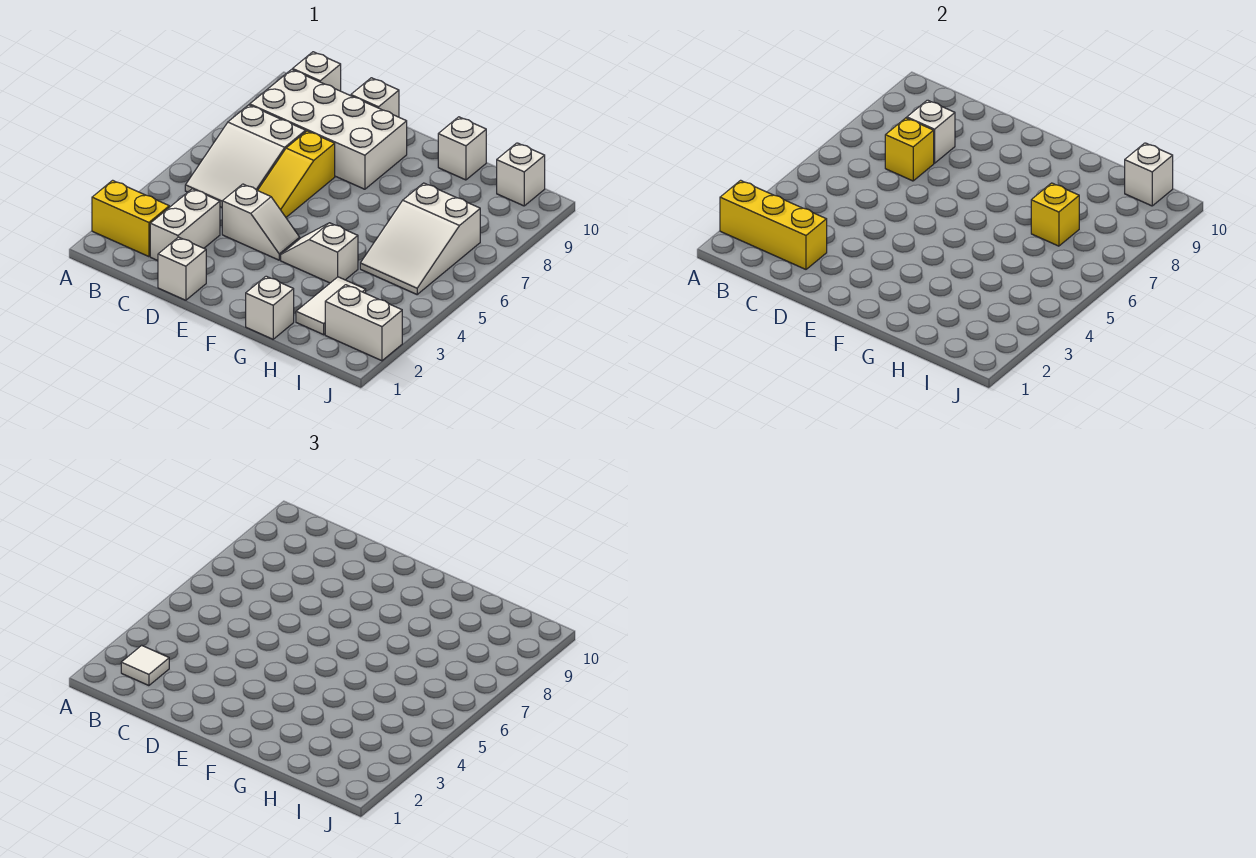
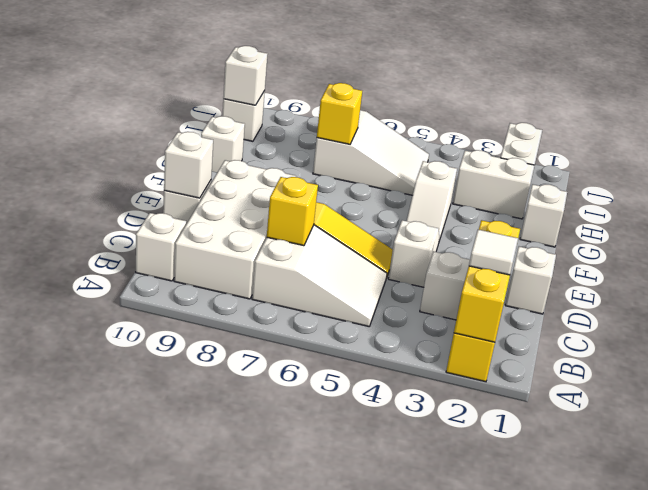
white brick C8 level 2 -> white brick D10 level 2
white tile H2:H3 level 1 -> white brick H2:H3 level 1

